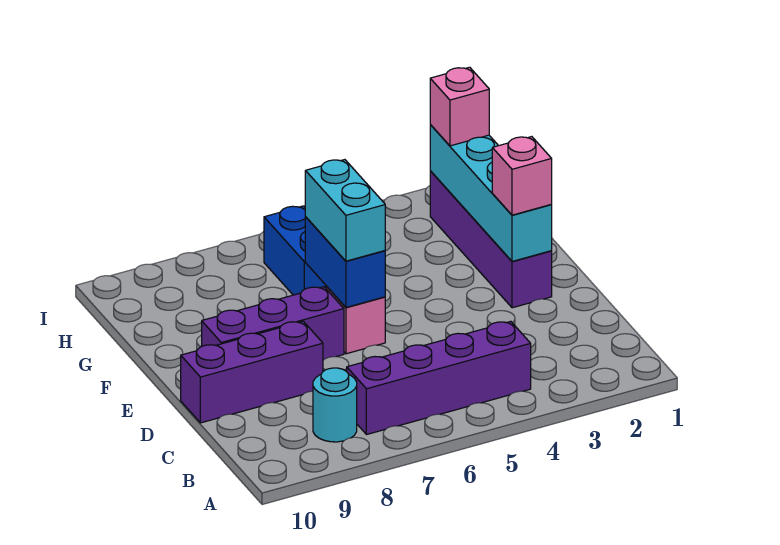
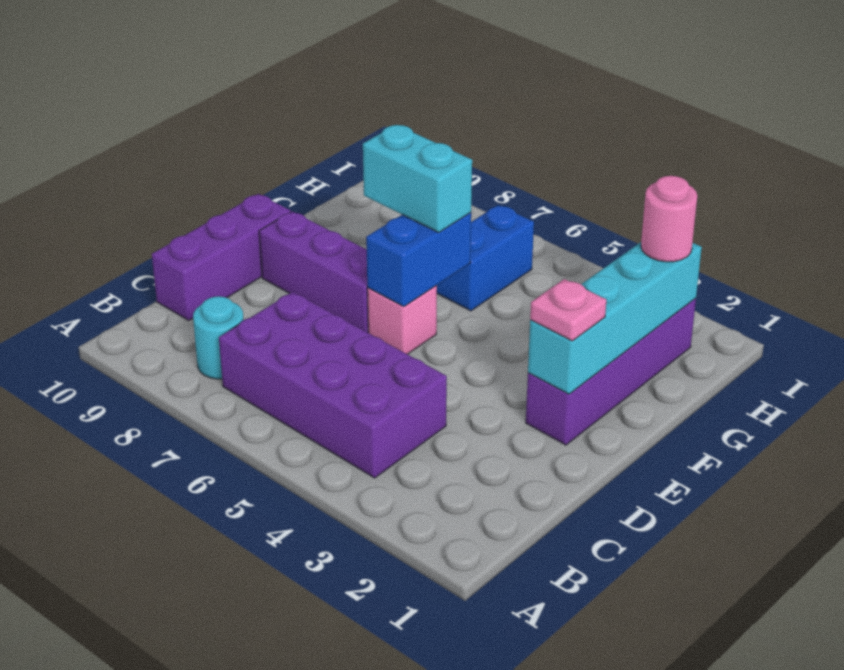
purple brick B4:B7 level 1 -> purple brick B4:C7 level 1
purple brick D8:D10 level 1 -> purple brick C10:E10 level 1
pink brick E2 level 3 -> pink plate E2 level 3
cyan brick E6:F6 level 3 -> cyan brick F6:F7 level 3
pink brick H2 level 3 -> pink round brick H2 level 3

